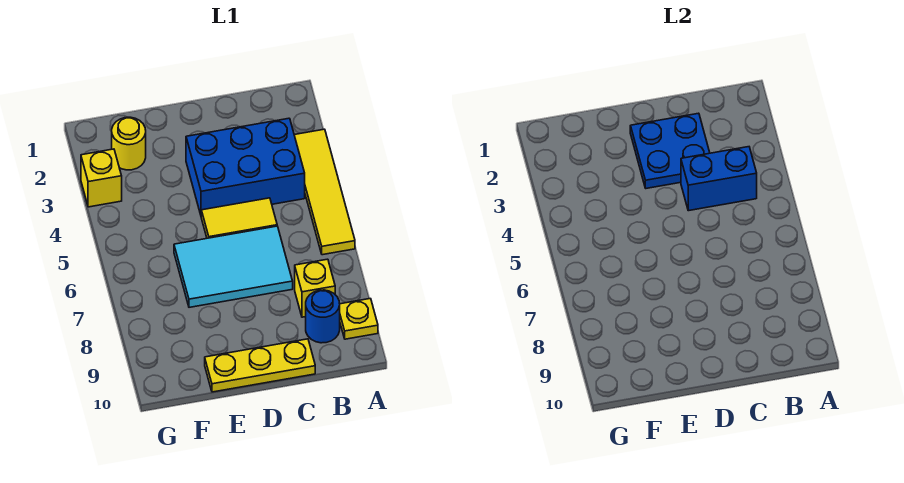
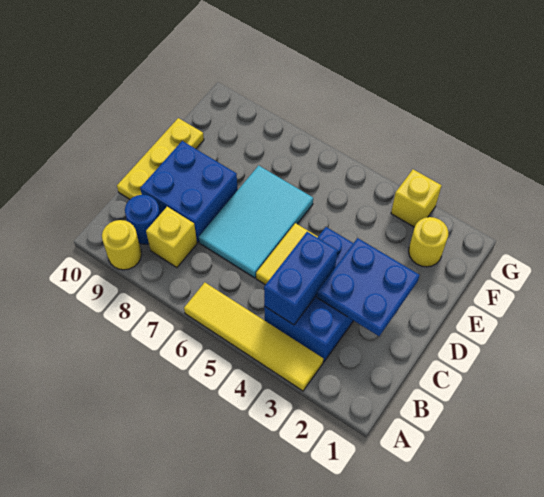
yellow plate A9 level 1 -> yellow round brick A9 level 1
none -> blue brick C8:D9 level 1

